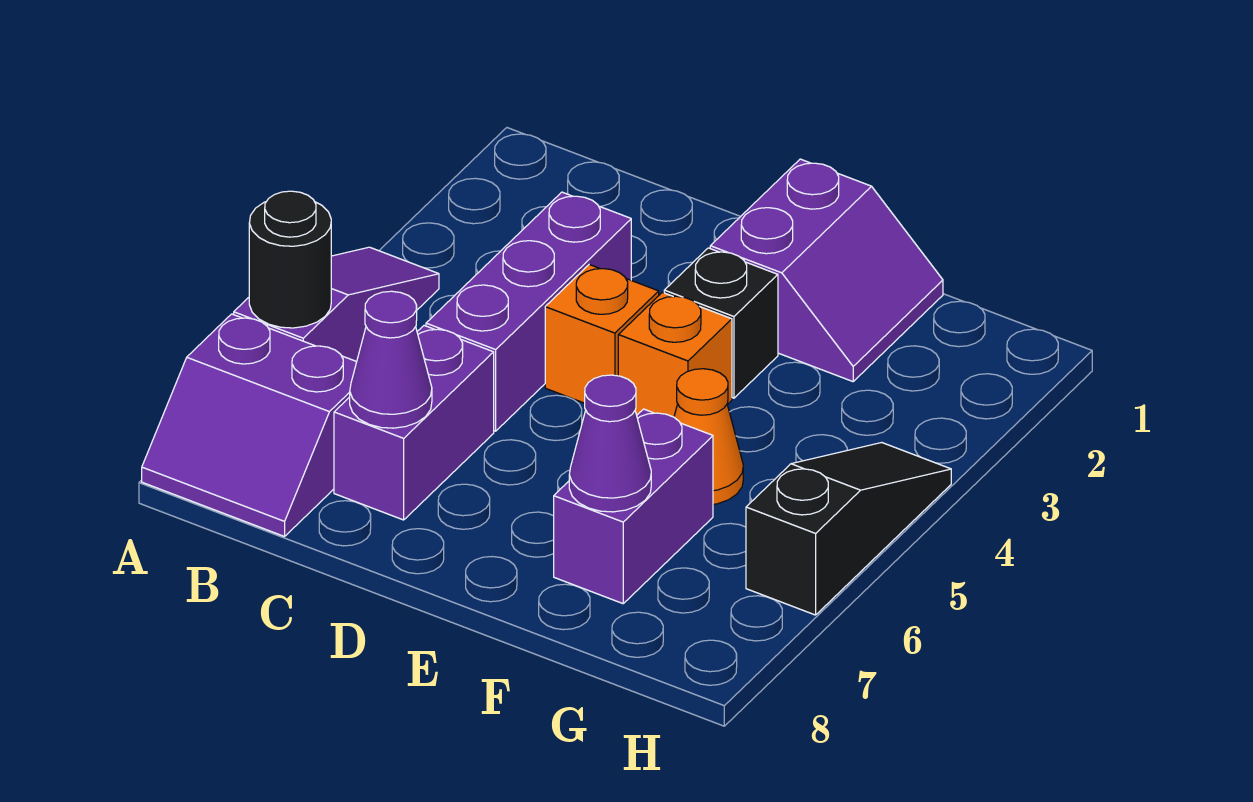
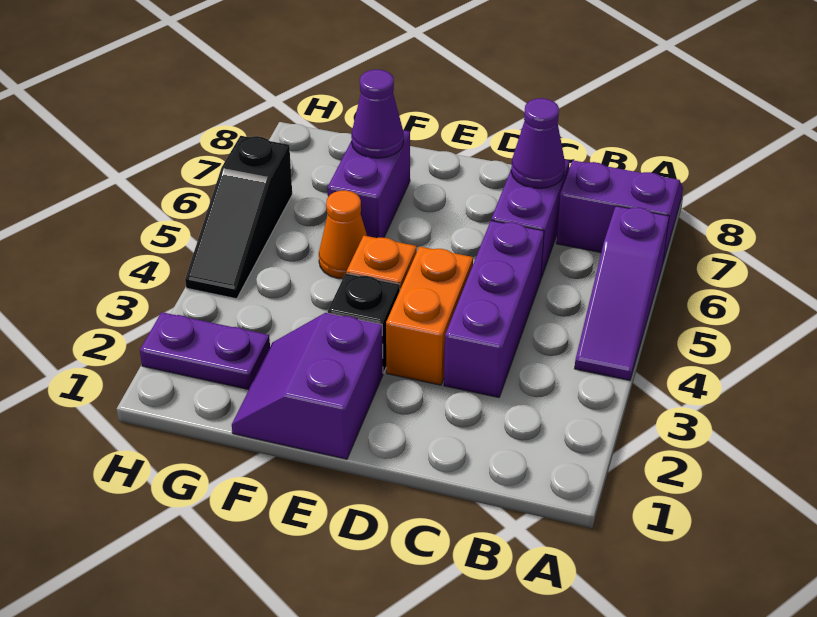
black round brick A6 level 2 -> none
orange brick D4 level 1 -> orange brick D3:D4 level 1
none -> purple plate G2:H2 level 1

